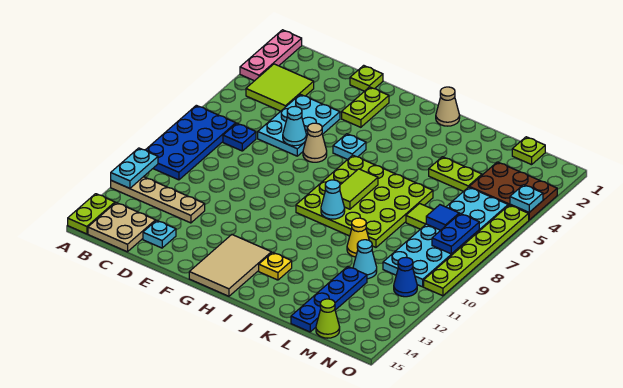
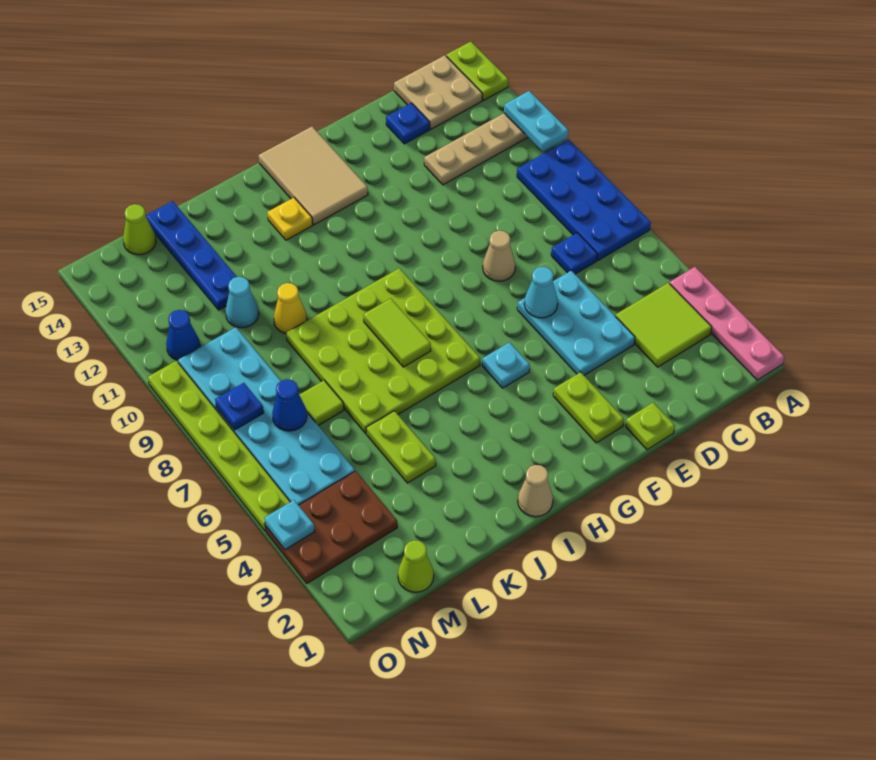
pink plate A1:A3 level 1 -> pink plate A1:A4 level 1
cyan plate D14 level 1 -> blue plate D14 level 1
tan cone F6 level 1 -> tan cone E8 level 1
cyan cone I9 level 2 -> none
lime plate K4:L4 level 1 -> lime plate K4:K5 level 1
lime plate M1 level 1 -> lime cone M1 level 1
blue tile M7 level 2 -> blue cone M7 level 2
blue plate N7:N8 level 2 -> blue plate N8 level 2

